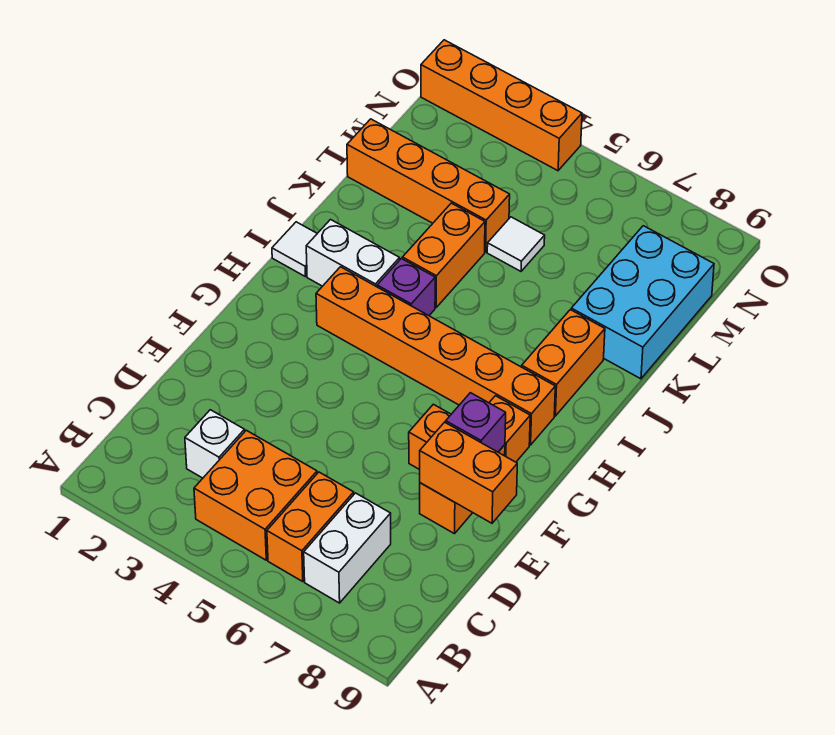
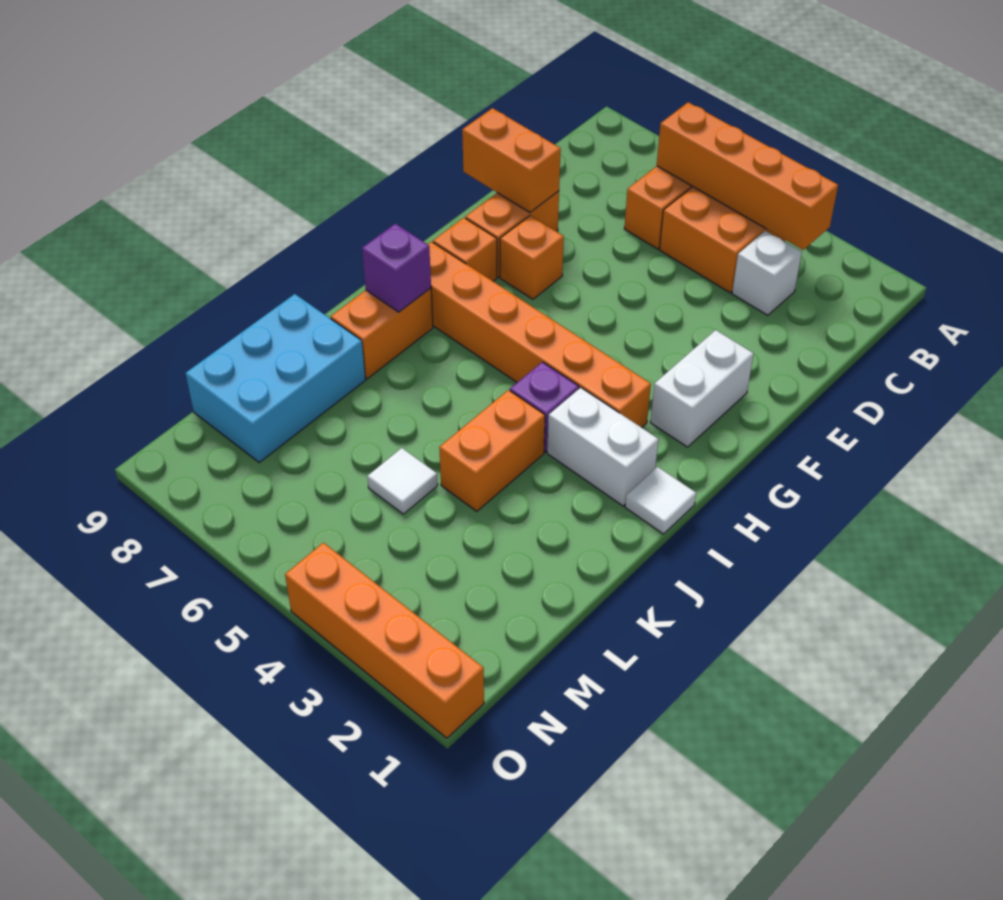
white brick B7:C7 level 1 -> white brick F2:G2 level 1
purple brick F8 level 2 -> purple brick I8 level 2
orange brick L1:L4 level 1 -> orange brick B3:B6 level 2

